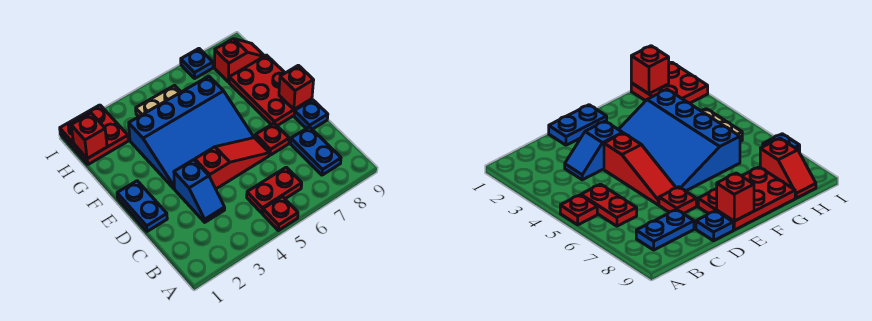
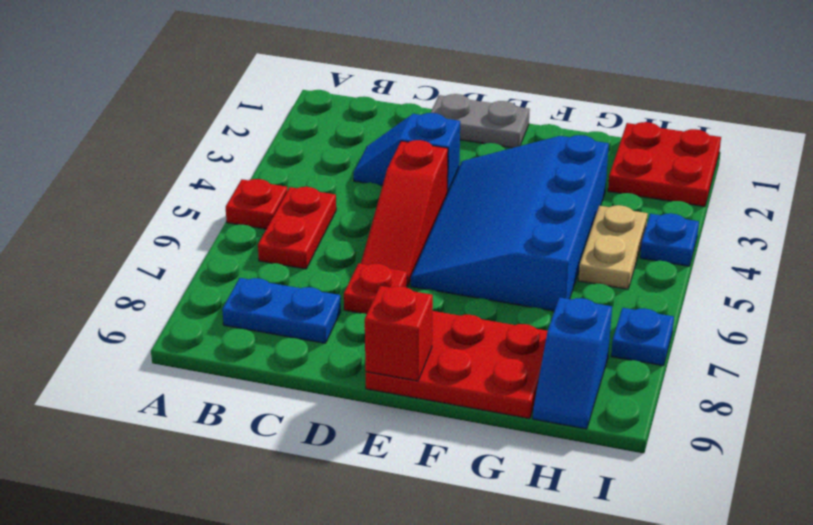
blue plate D1:E1 level 1 -> grey plate D1:E1 level 1
blue plate D9 level 1 -> blue plate I4 level 1
red brick H1 level 2 -> none
red slope H8:H9 level 1 top 8 -> blue slope H8:H9 level 1 top 8

